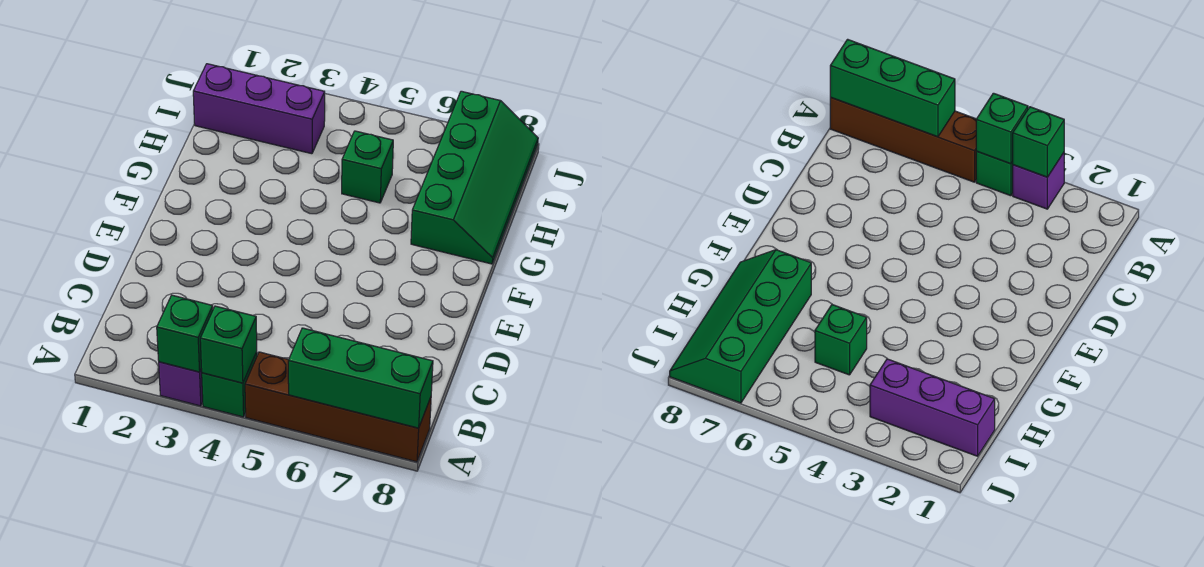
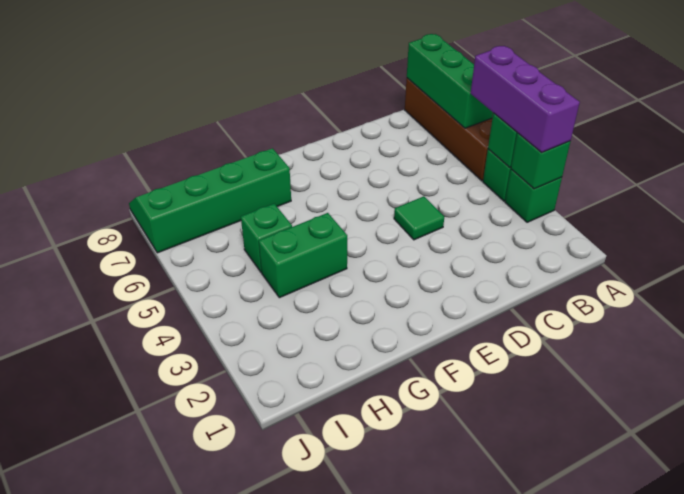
purple brick A3 level 1 -> green brick A3 level 1
none -> green tile D4 level 1
none -> green brick G4:H4 level 1
purple brick I1:I3 level 1 -> purple brick A3:A5 level 3

